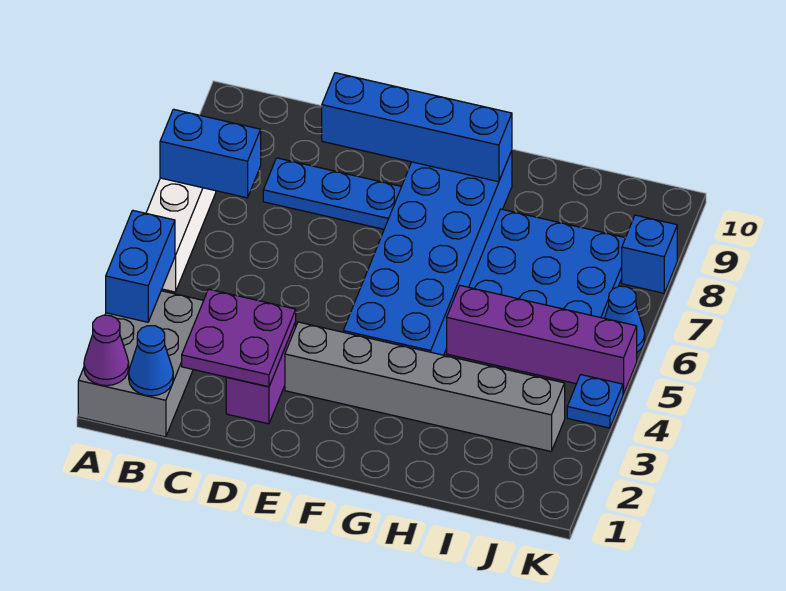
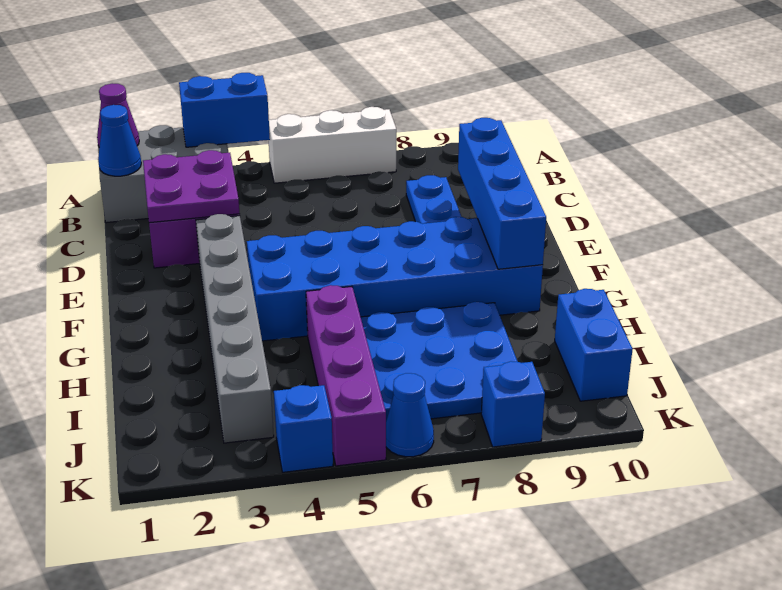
blue brick A7:B7 level 2 -> blue brick I10:J10 level 1
blue plate K4 level 1 -> blue brick K4 level 1

